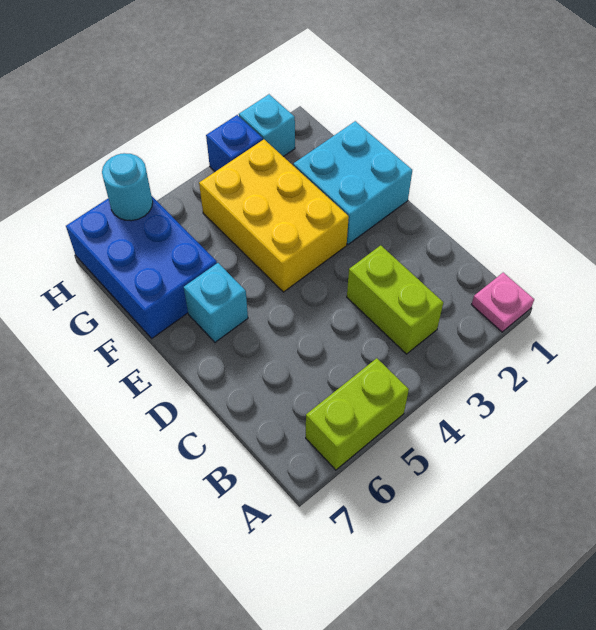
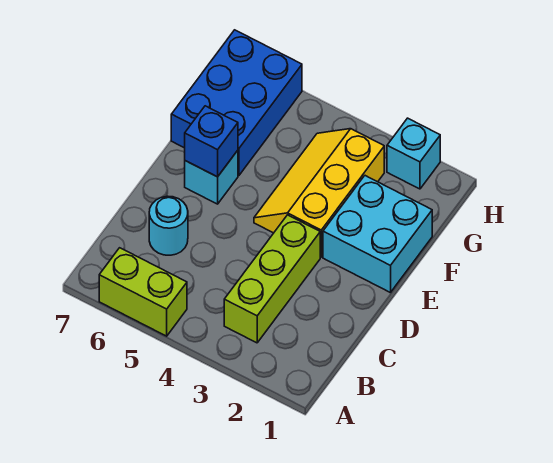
pink plate A1 level 1 -> none
lime brick B3:C3 level 1 -> lime brick B3:D3 level 1
yellow brick E3:G4 level 1 -> yellow slope E3:G4 level 1 top 3
blue brick H3 level 1 -> blue brick E6 level 2
cyan round brick H6 level 2 -> cyan round brick C6 level 1

